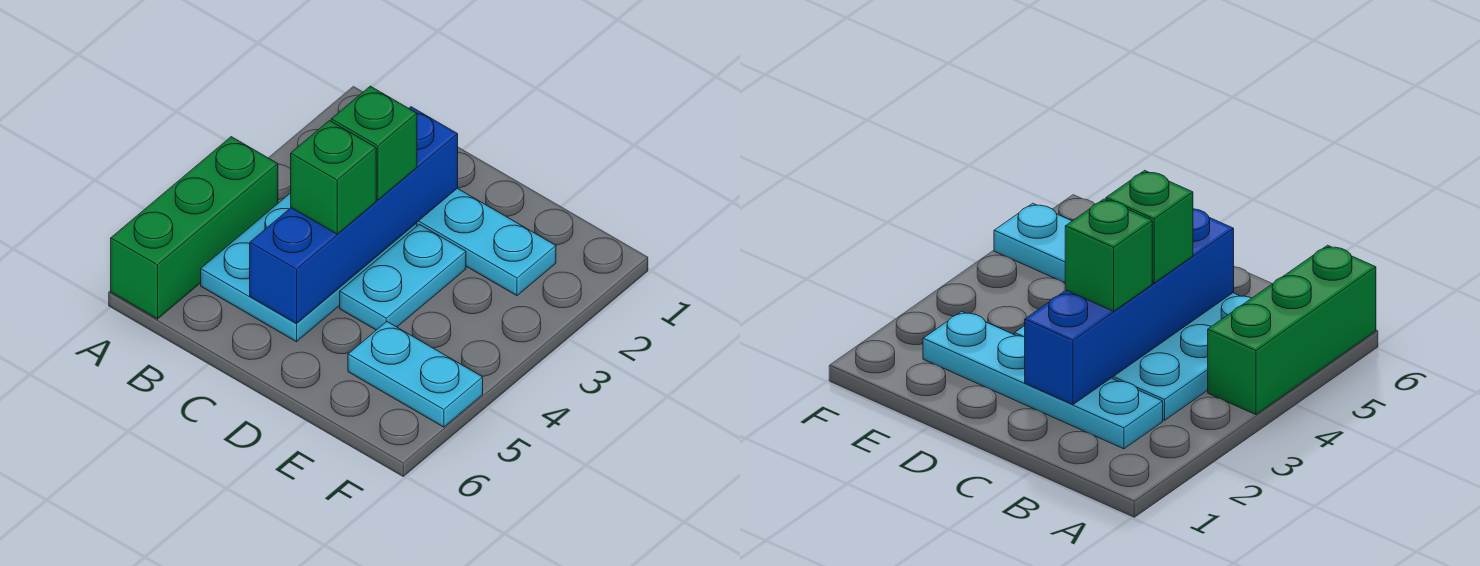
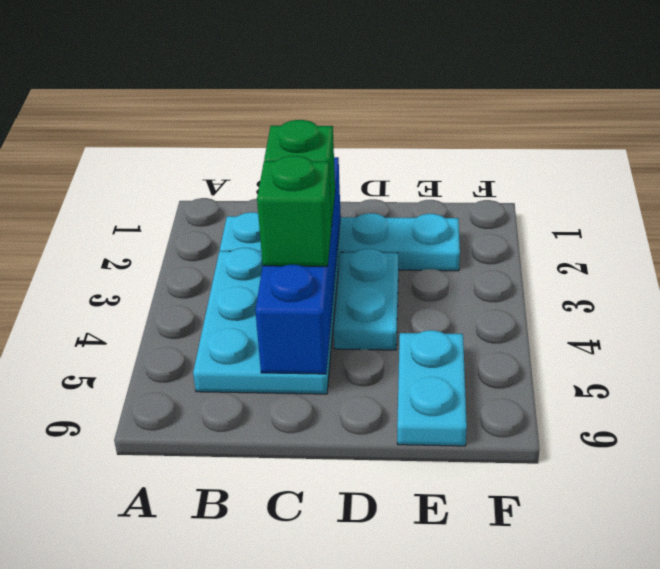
green brick A4:A6 level 1 -> none
cyan plate E5:F5 level 1 -> cyan plate E5:E6 level 1

